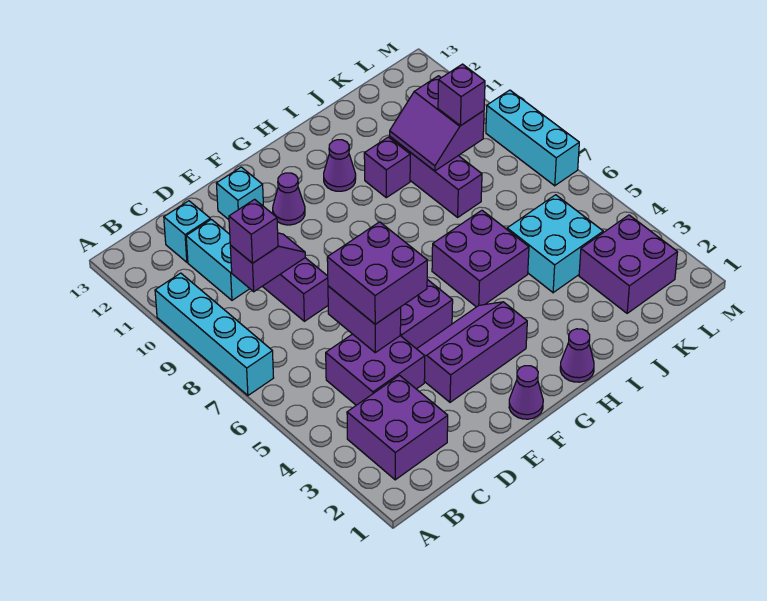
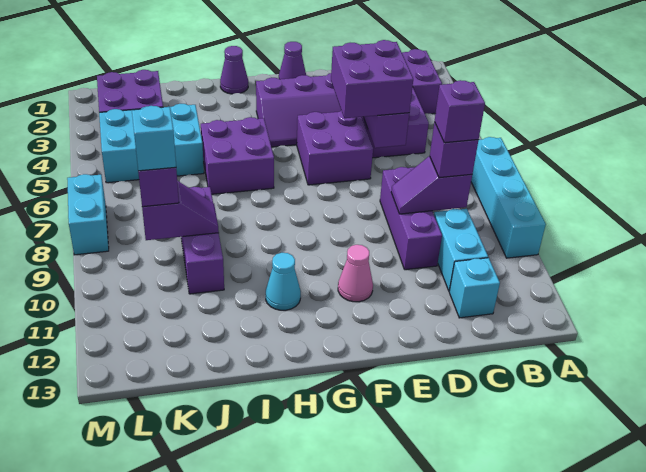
cyan brick E12 level 1 -> cyan brick K9 level 4
purple cone F11 level 1 -> pink cone F11 level 1
purple cone H11 level 1 -> cyan cone H11 level 1
purple brick I10 level 1 -> purple brick C9 level 4
cyan brick J4:K5 level 1 -> cyan brick J4:L5 level 1
purple slope J9:K10 level 2 top K -> purple slope J9:K9 level 2 top K
cyan brick M7:M9 level 1 -> cyan brick M7:M8 level 1

